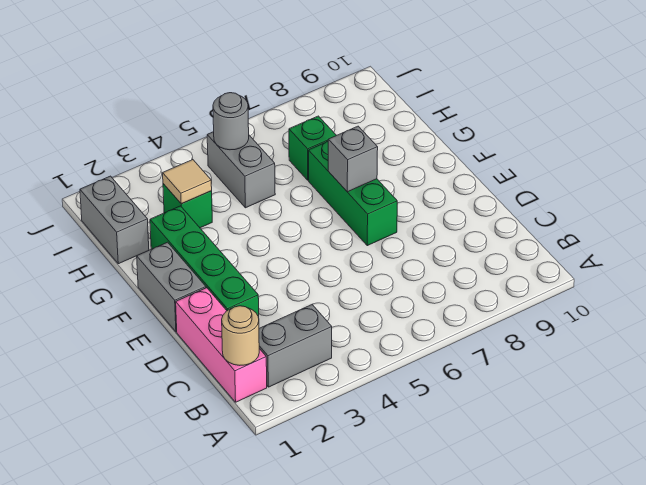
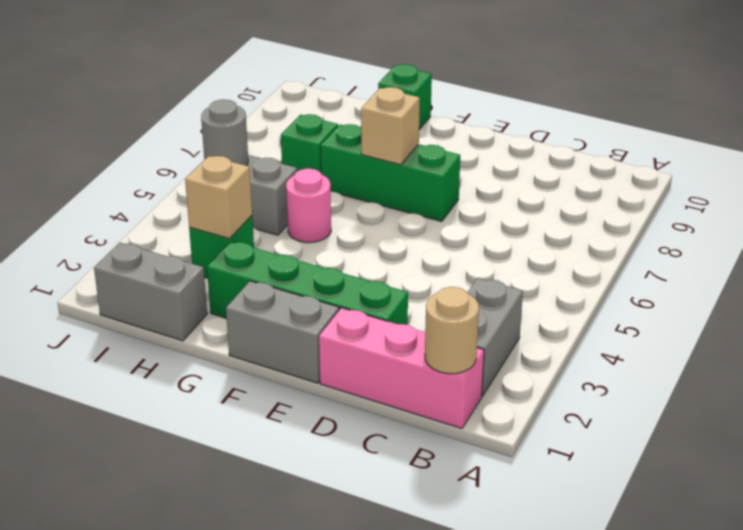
grey brick F7 level 2 -> tan brick F7 level 2
none -> pink round brick G5 level 1
none -> green brick G10 level 1
tan tile H3 level 2 -> tan brick H3 level 2

